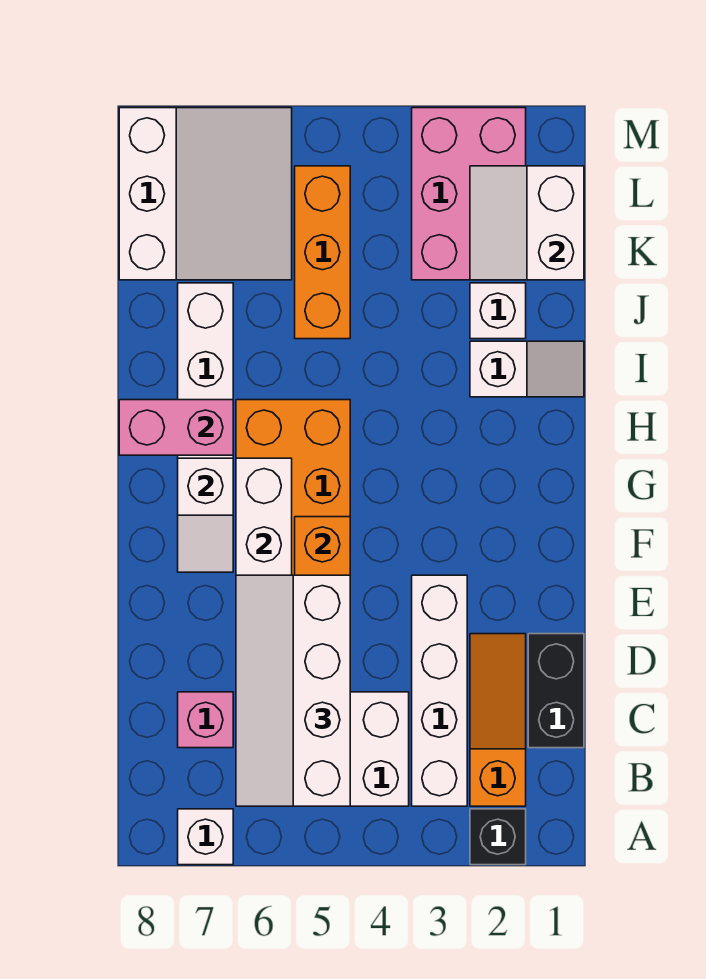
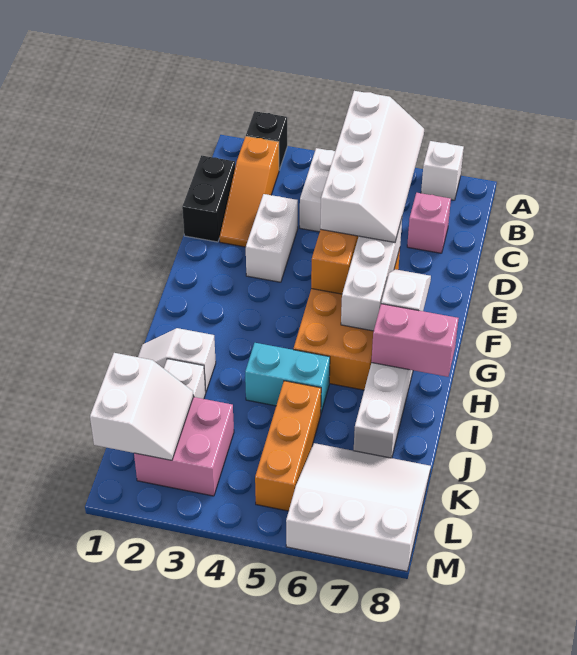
white brick B3:E3 level 1 -> white brick D3:E3 level 1
none -> cyan brick I4:I5 level 1
pink brick K2:M3 level 1 -> pink brick K2:L3 level 1
white slope K6:M8 level 1 top 8 -> white slope K6:M8 level 1 top M

